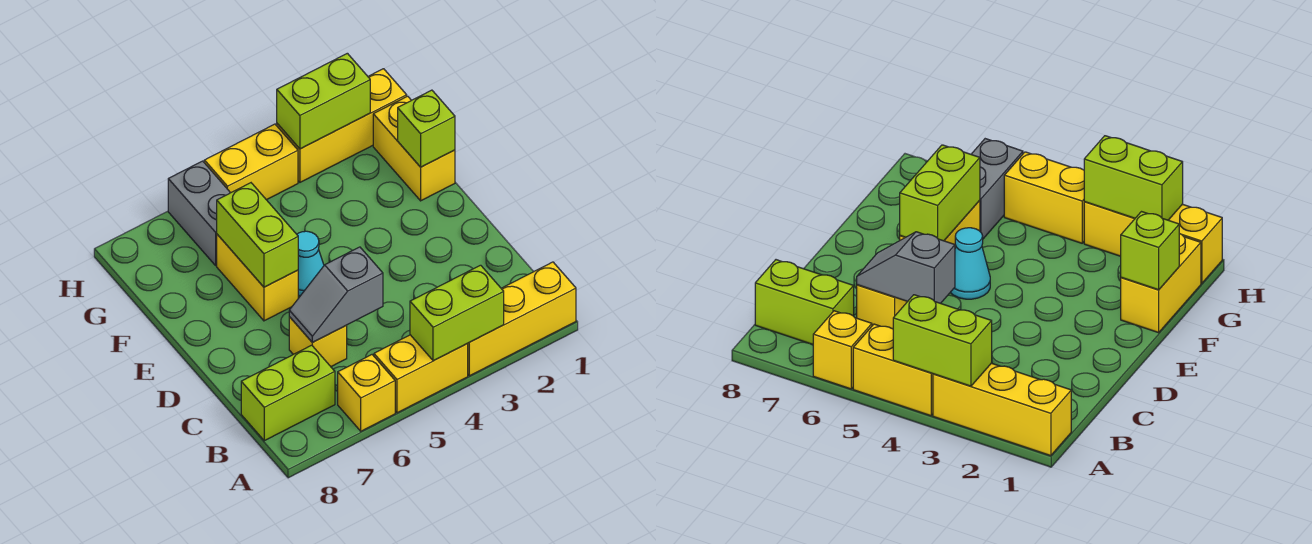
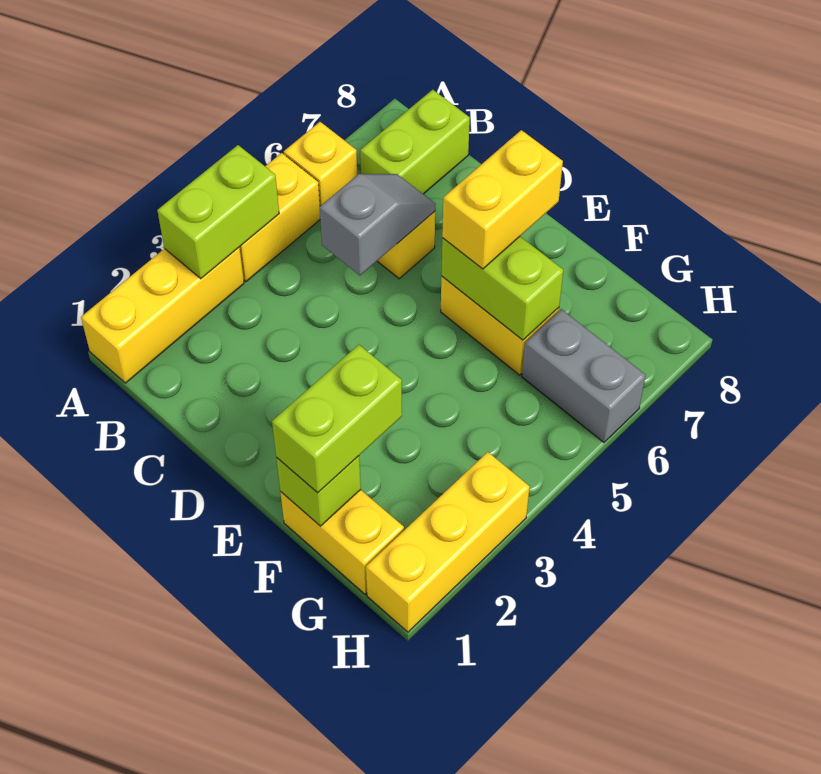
cyan cone E5 level 1 -> none
lime brick H2:H3 level 2 -> lime brick F1:F2 level 3
yellow brick H4:H5 level 1 -> yellow brick E6:E7 level 3

